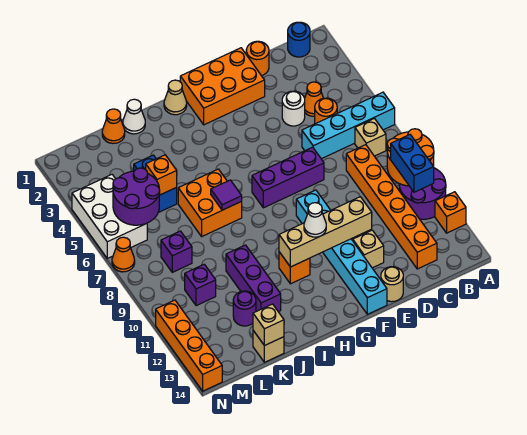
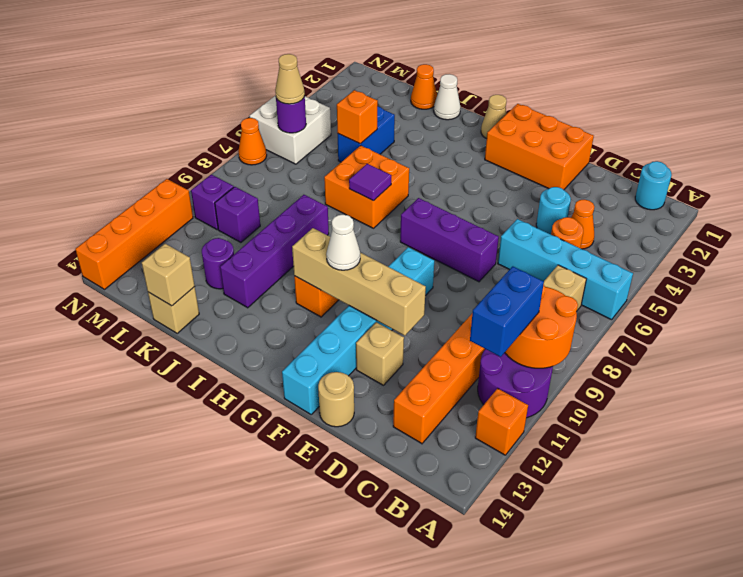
blue round brick B1 level 1 -> cyan round brick B1 level 1
orange round brick D1 level 1 -> none
white round brick D4 level 1 -> cyan round brick D4 level 1
purple brick J10:J12 level 1 -> purple brick J9:J12 level 1
purple round brick L5:M6 level 2 -> purple round brick M6 level 2
purple brick L8 level 1 -> purple brick M10 level 1
white brick M4:N6 level 1 -> white brick M5:N6 level 1
none -> tan cone M6 level 3

